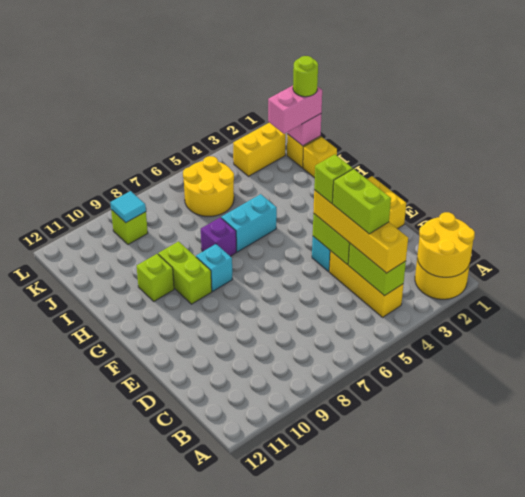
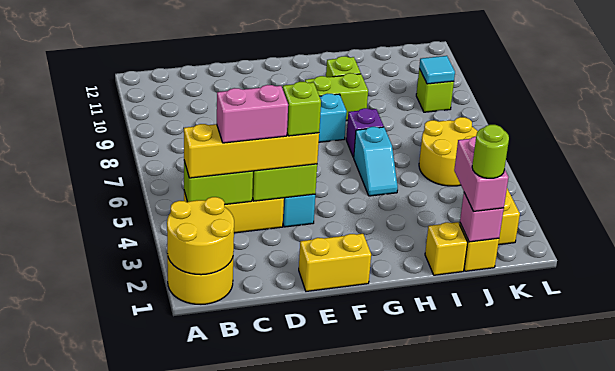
lime brick C4:D4 level 4 -> pink brick C4:D4 level 4
cyan brick H5:H6 level 1 -> cyan slope H5:H6 level 1 top 6

